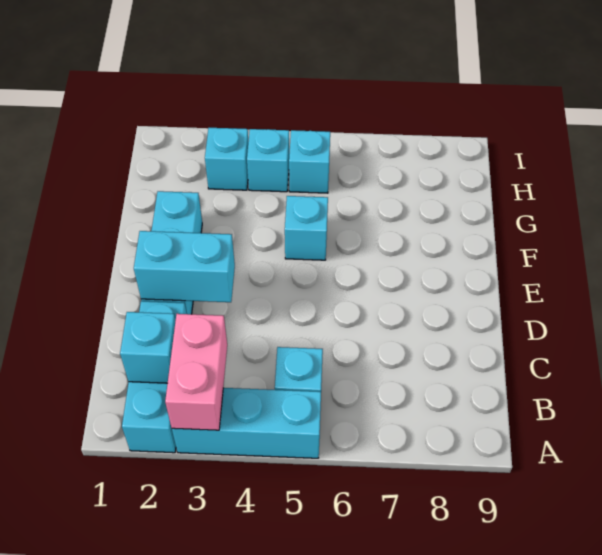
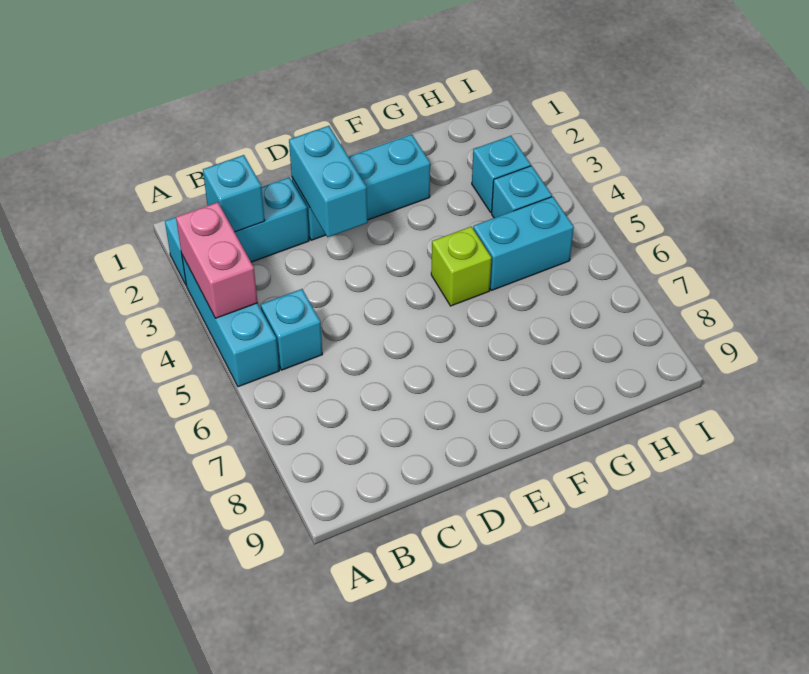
pink brick A3:B3 level 2 -> pink brick A3:A4 level 2
cyan brick F5 level 1 -> lime brick F5 level 1
cyan brick H5 level 1 -> cyan brick G5:H5 level 1

